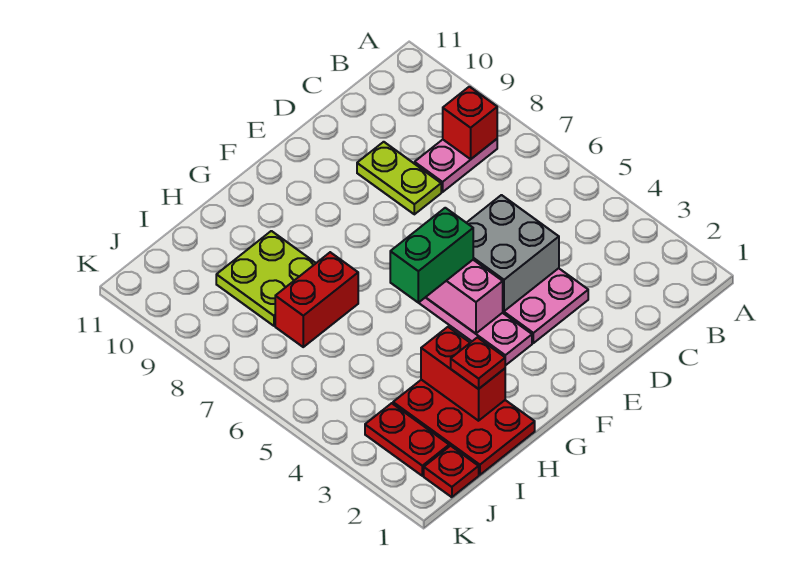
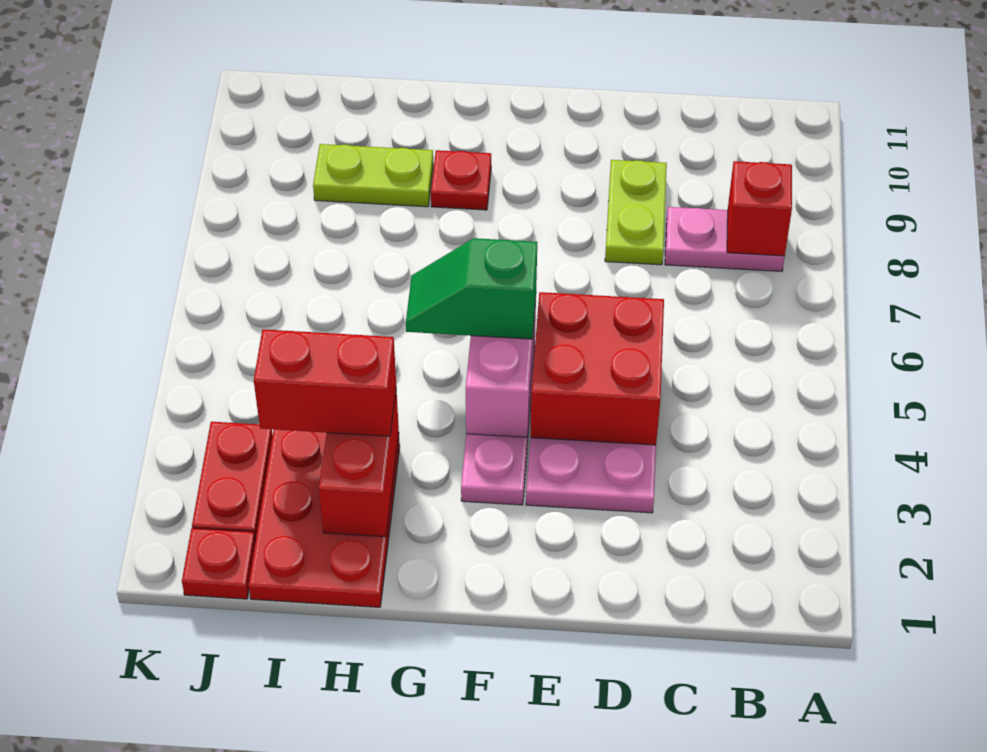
grey brick D4:E5 level 2 -> red brick D4:E5 level 2
green brick F5:G5 level 3 -> green slope F5:G5 level 3 top F
red plate H2 level 3 -> red plate G9 level 1
red brick H7:I7 level 1 -> red brick H3:I3 level 3
lime plate H8:I9 level 1 -> lime plate H9:I9 level 1

